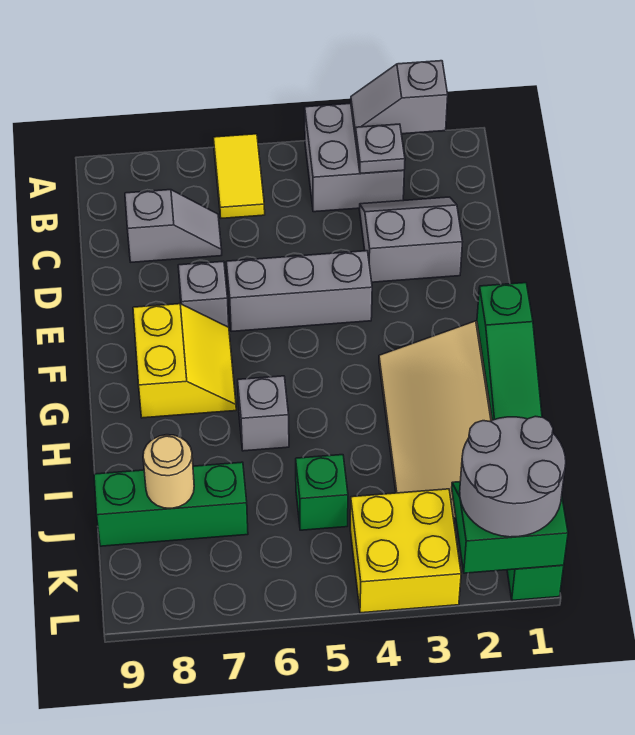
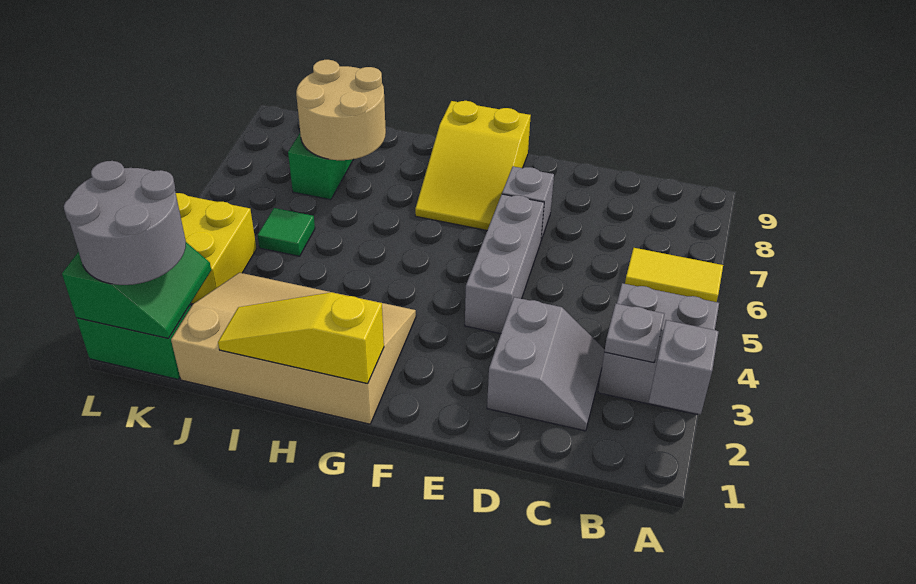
grey slope C7:C8 level 1 top 8 -> none
yellow slope F7:G8 level 1 top 8 -> yellow slope F7:G9 level 1 top 9
green slope G1:I1 level 2 top G -> yellow slope G1:I1 level 2 top G
grey brick H6 level 1 -> none
green brick J5 level 1 -> green tile J5 level 1
tan round brick J8 level 2 -> tan round brick I7:J8 level 2

